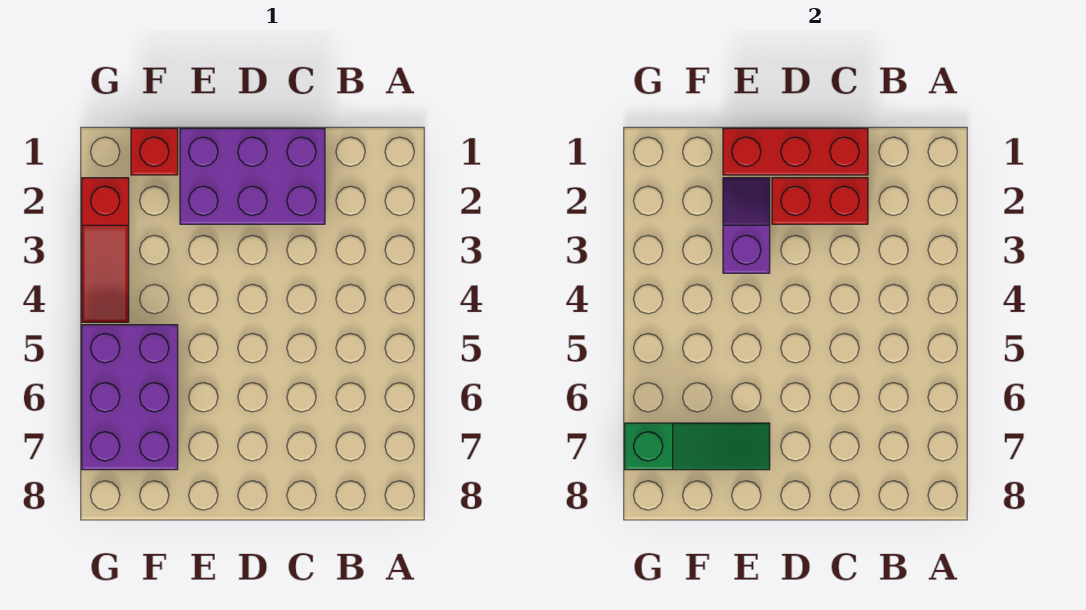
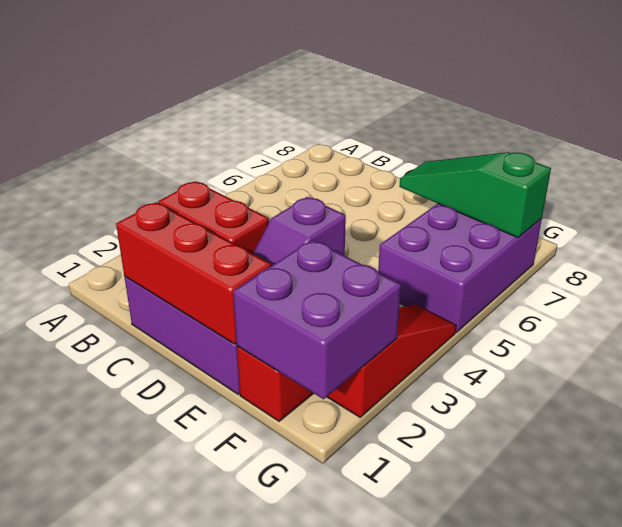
none -> purple brick F1:G2 level 2

